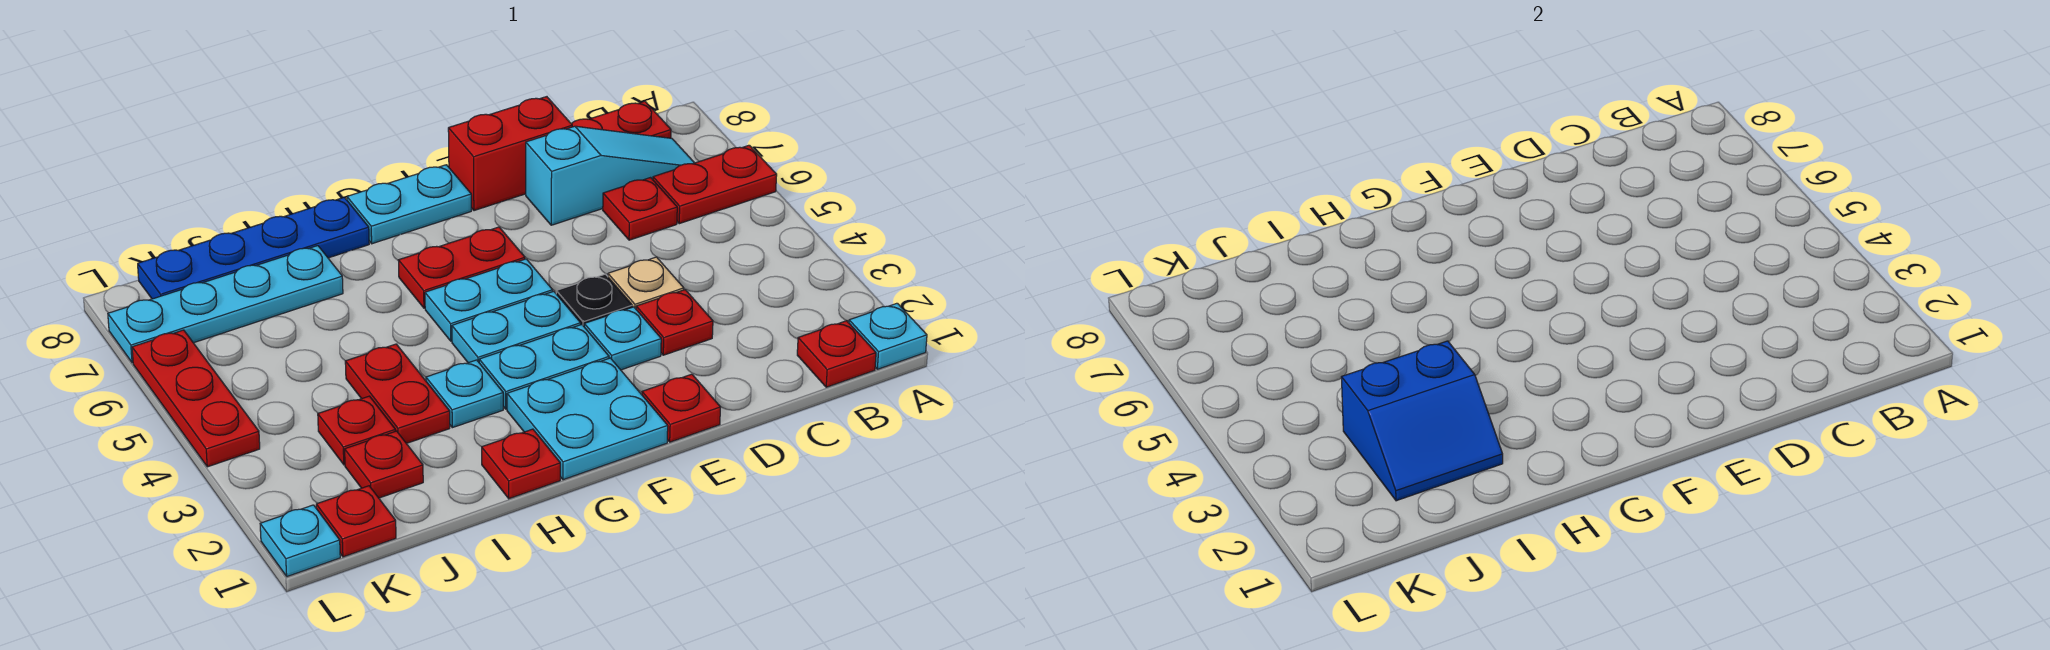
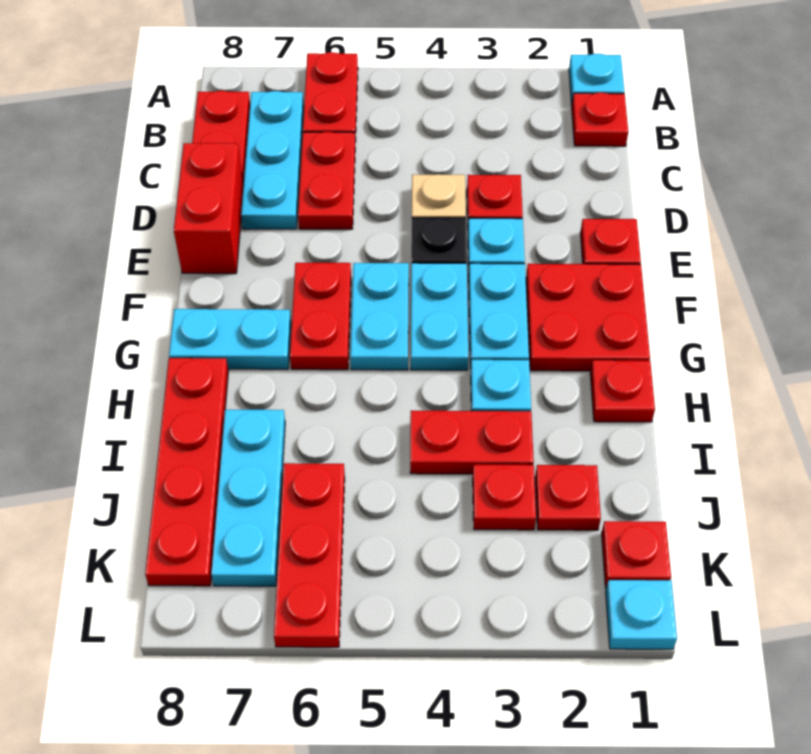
cyan slope B7:D7 level 1 top D -> cyan plate B7:D7 level 1
red plate C6 level 1 -> red plate C6:D6 level 1
cyan plate F1:G2 level 1 -> red plate F1:G2 level 1
cyan plate F8:G8 level 1 -> cyan plate G7:G8 level 1
blue plate H8:K8 level 1 -> red plate H8:K8 level 1
blue slope I2:J3 level 2 top 3 -> none
cyan plate I7:L7 level 1 -> cyan plate I7:K7 level 1
red plate L4:L6 level 1 -> red plate J6:L6 level 1

